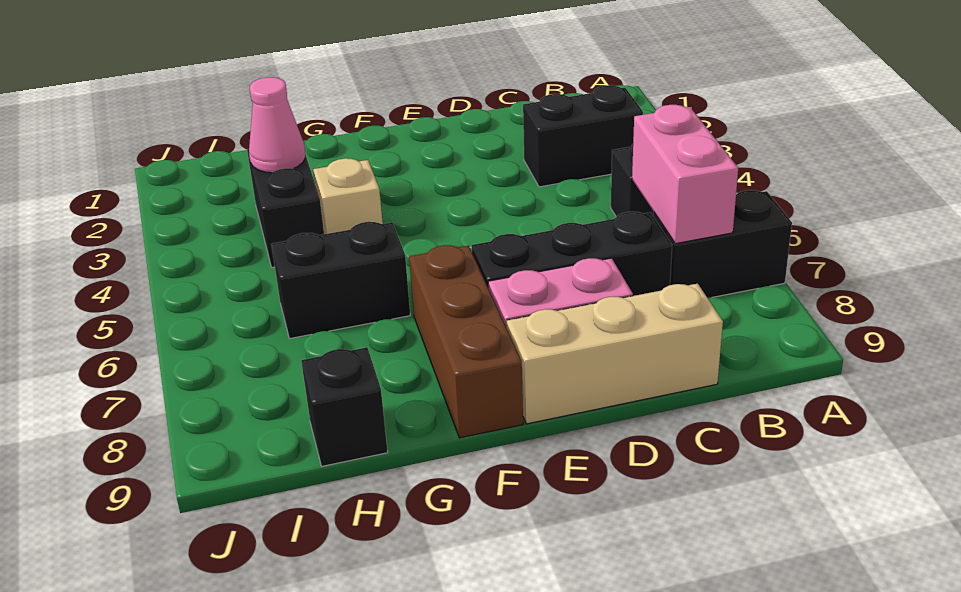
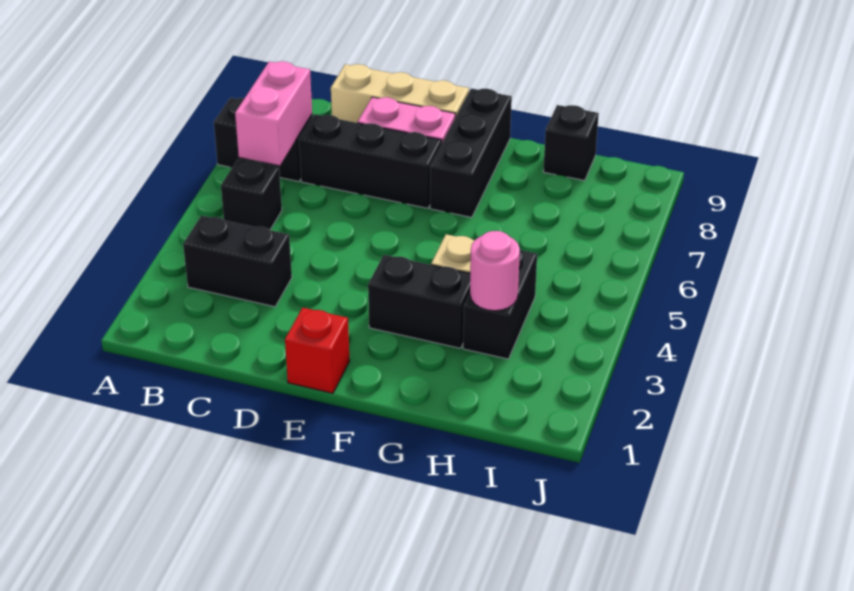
none -> red brick E1 level 1
brown brick F7:F9 level 1 -> black brick F7:F9 level 1
black brick G6:H6 level 1 -> black brick F3:G3 level 1
pink cone H3 level 2 -> pink round brick H3 level 2

